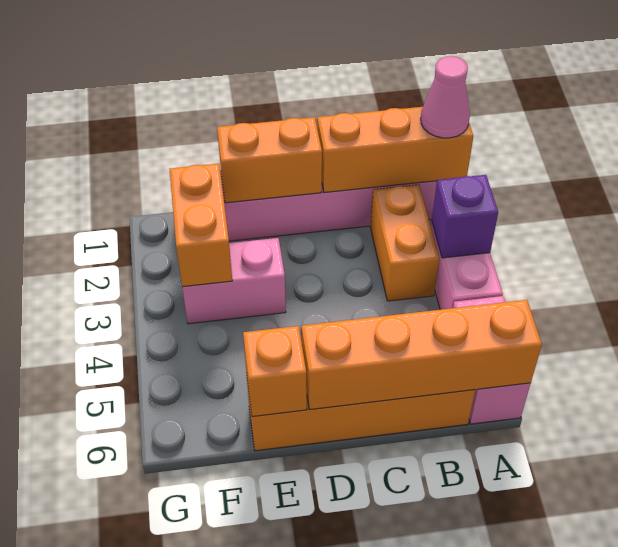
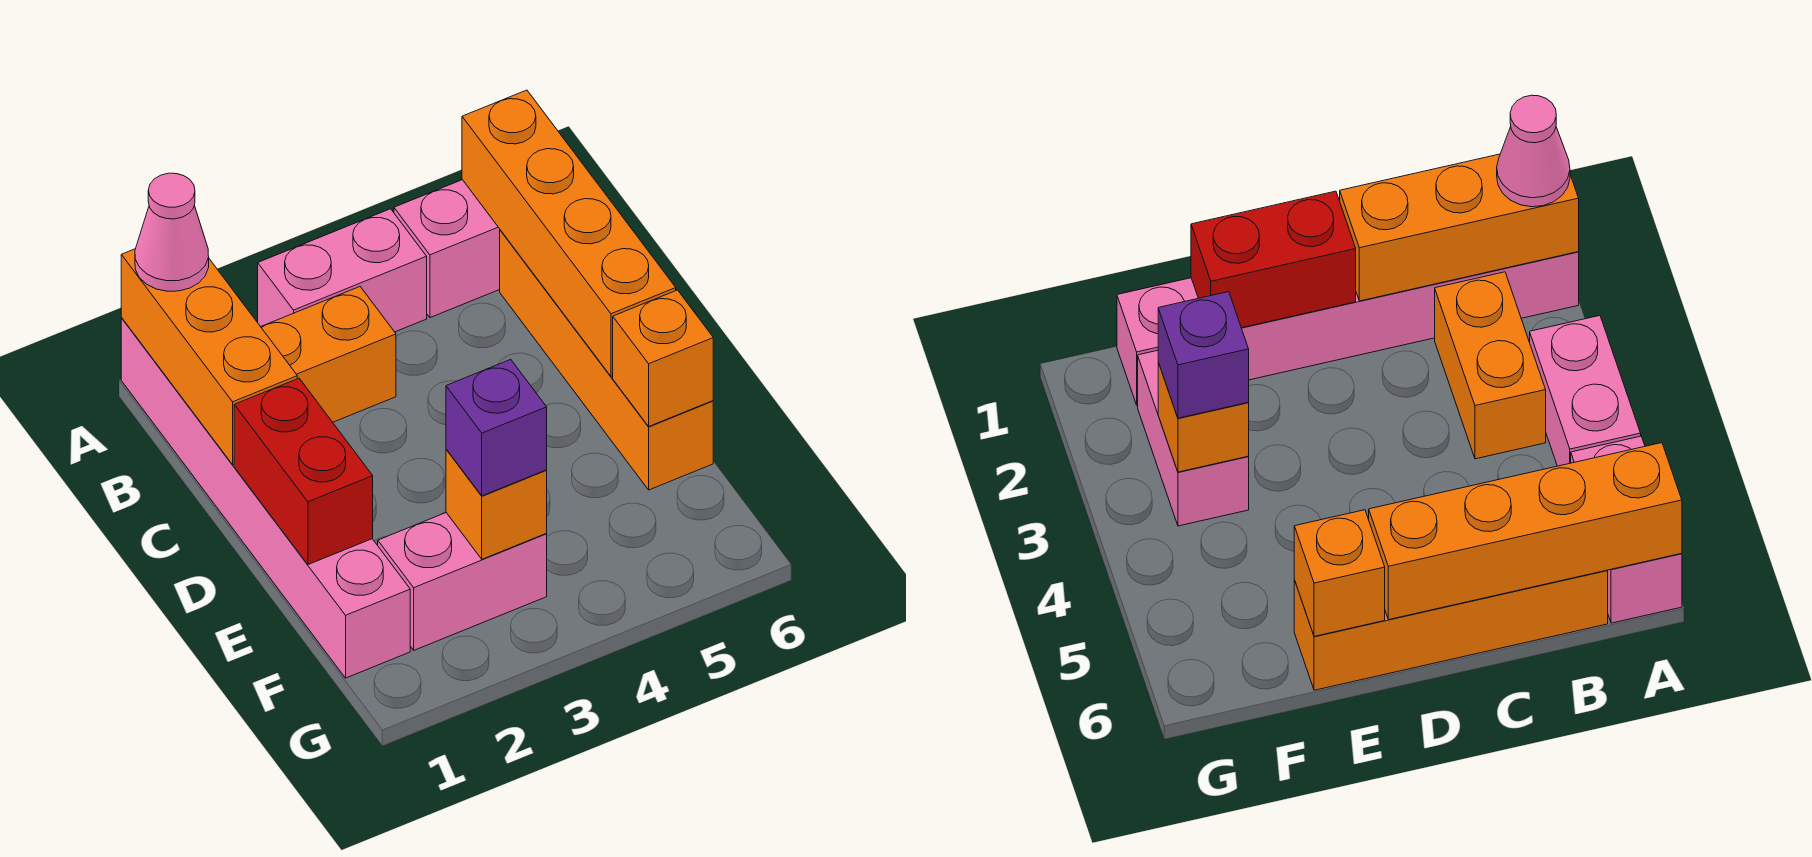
purple brick A3 level 2 -> purple brick F3 level 3
orange brick D1:E1 level 2 -> red brick D1:E1 level 2
pink brick E3:F3 level 1 -> pink brick F2:F3 level 1
orange brick F2:F3 level 2 -> orange brick F3 level 2

